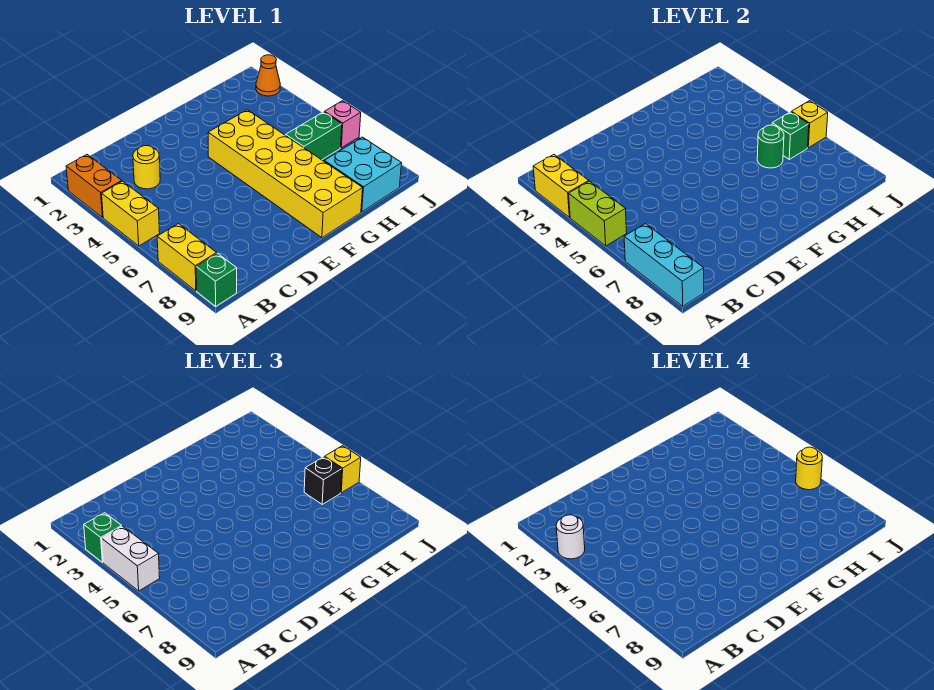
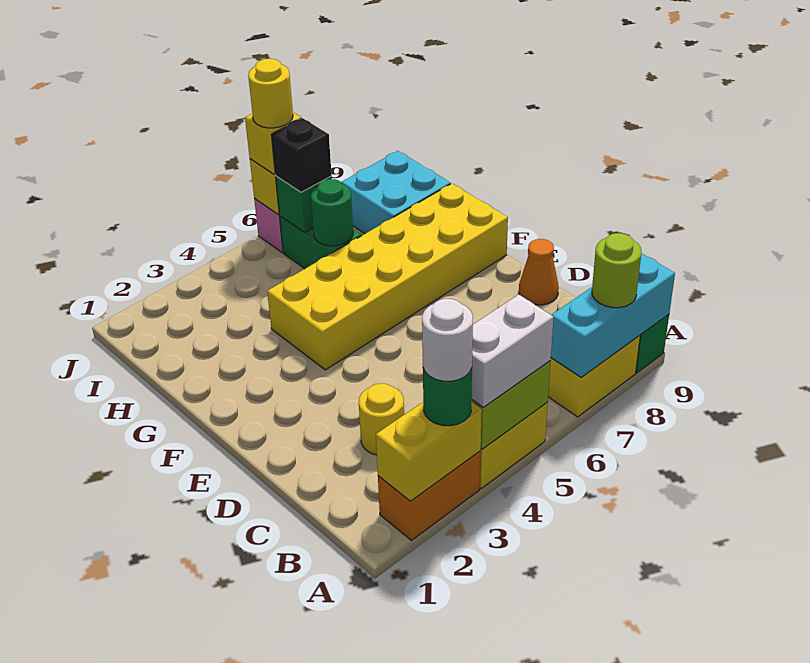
green brick A3 level 3 -> green round brick A3 level 3
none -> lime round brick A8 level 3
orange cone J2 level 1 -> orange cone D9 level 1

